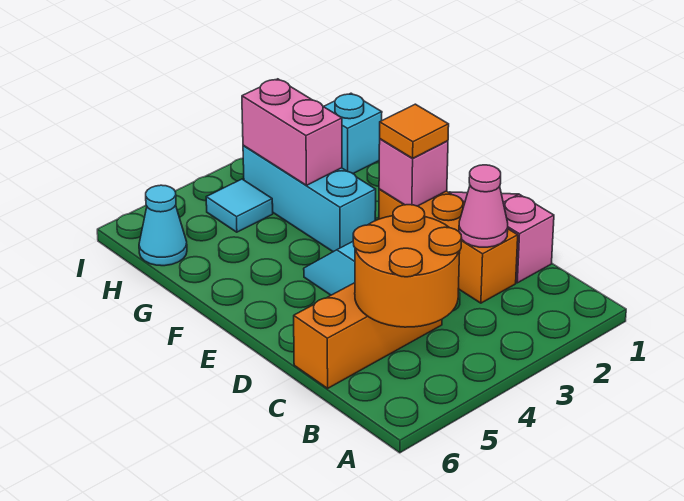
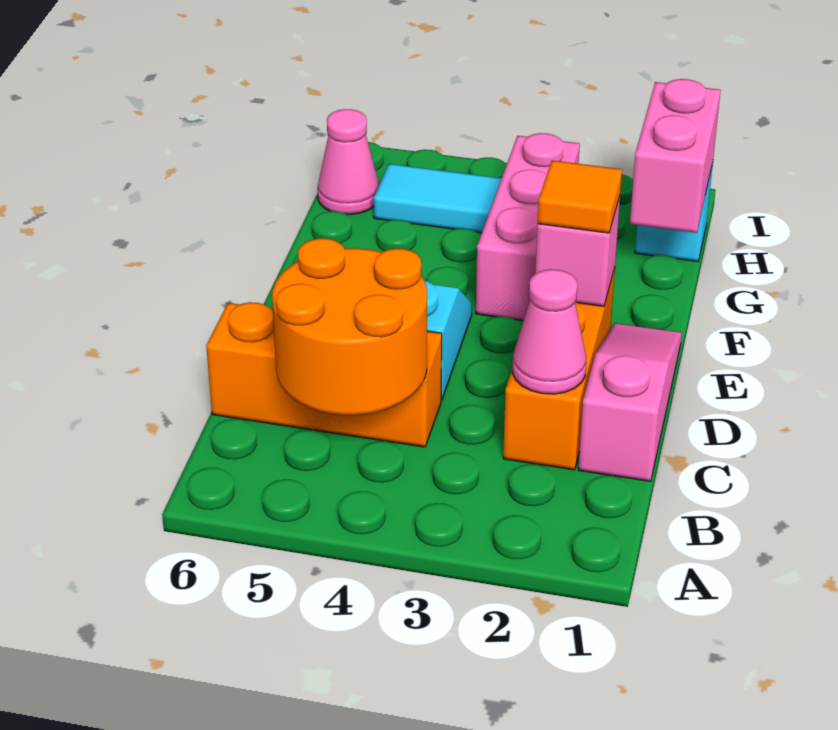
cyan brick F3:H3 level 1 -> pink brick F3:H3 level 1
pink brick G3:H3 level 2 -> pink brick G1:H1 level 2
cyan tile H4 level 1 -> cyan tile H4:H5 level 1
cyan cone H6 level 1 -> pink cone H6 level 1

